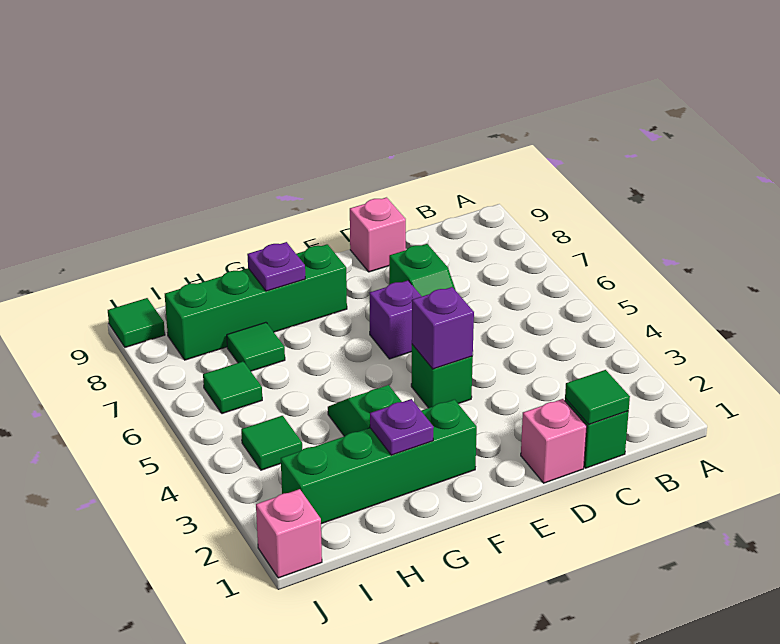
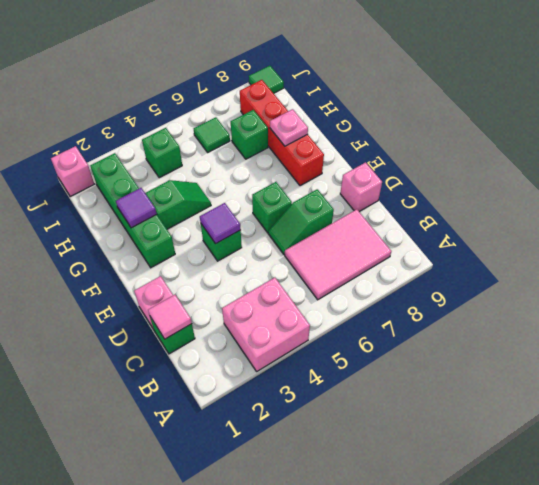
none -> pink brick A3:B4 level 1
none -> pink tile B6:C8 level 1
green tile C1 level 2 -> pink tile C1 level 2
purple brick E4 level 2 -> purple tile E4 level 2
purple brick E6 level 1 -> green brick E6 level 1
green brick F8:I8 level 1 -> red brick F8:I8 level 1
purple plate G2 level 2 -> purple tile G2 level 2
purple plate G8 level 2 -> pink plate G8 level 2
green tile H7 level 1 -> green brick H7 level 1
green tile I4 level 1 -> green brick I4 level 1

